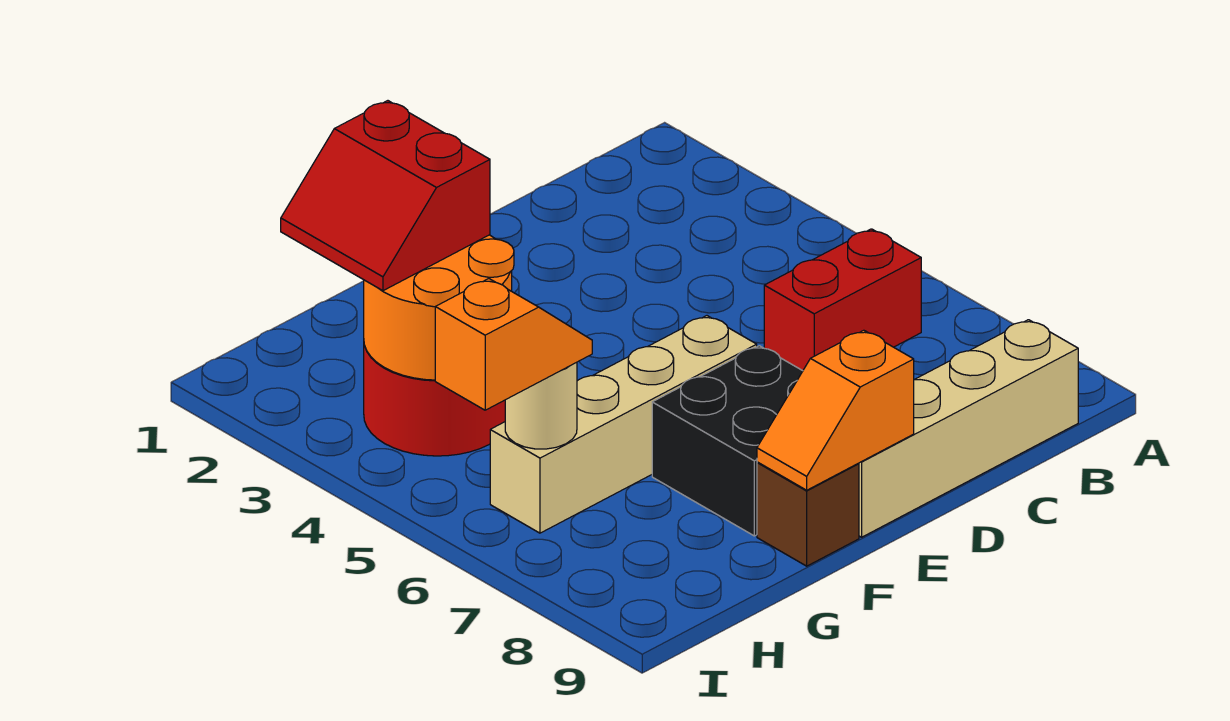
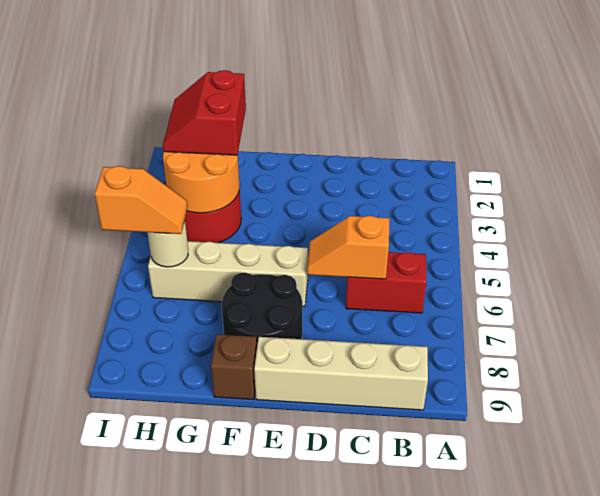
black brick E7:F8 level 1 -> black round brick E7:F8 level 1
orange slope E9:F9 level 2 top E -> orange slope C6:D6 level 2 top C

